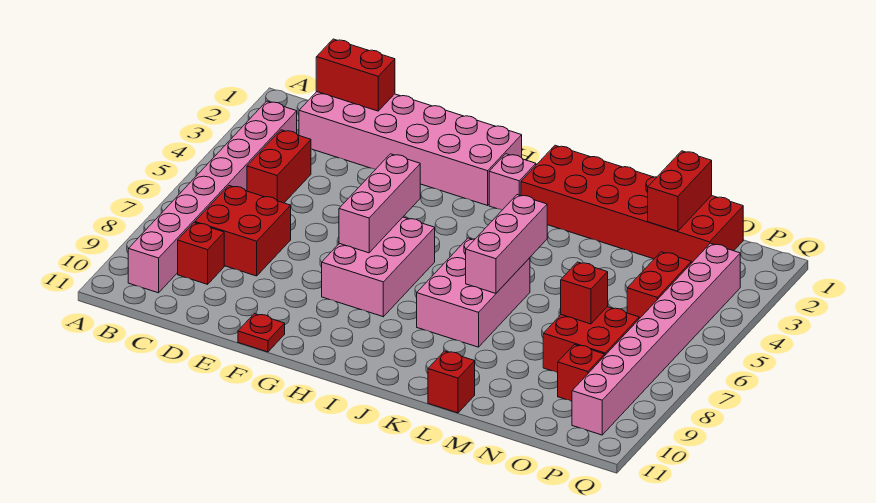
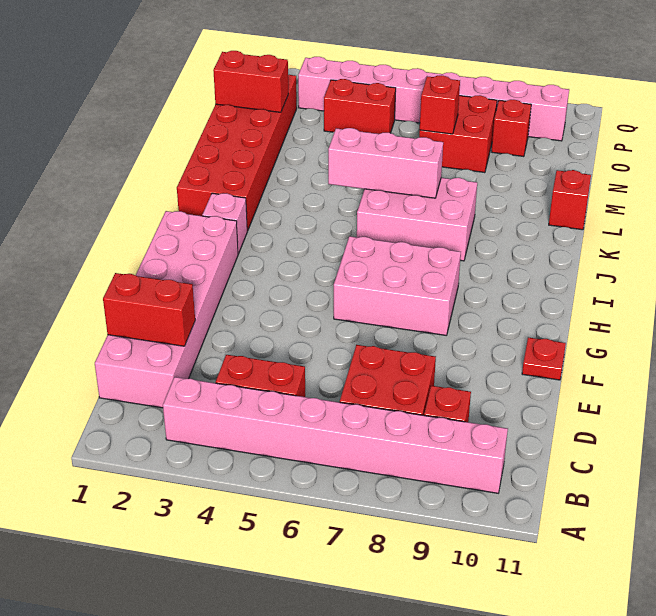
red brick C1:D1 level 2 -> red brick D1:D2 level 2
pink brick G5:G7 level 2 -> none

